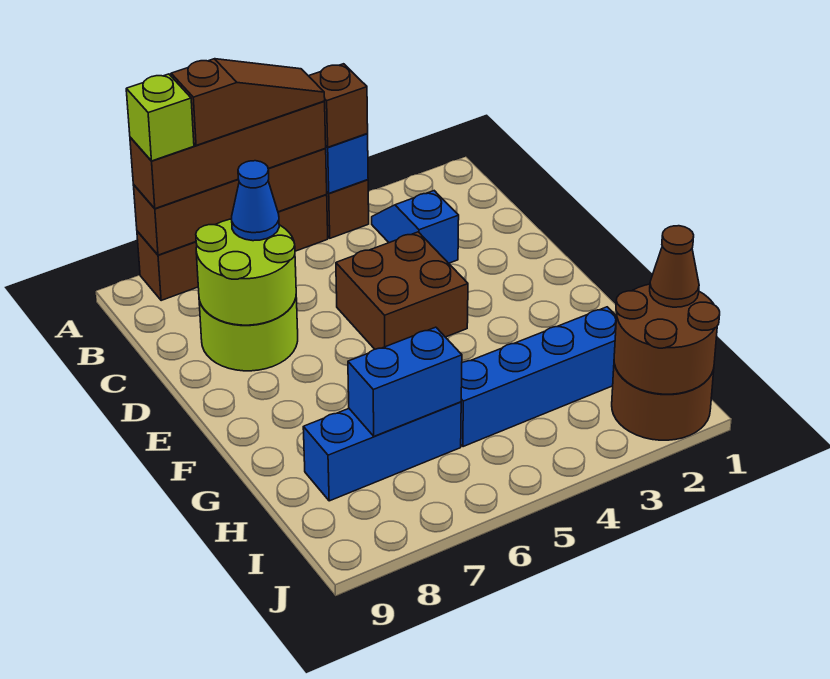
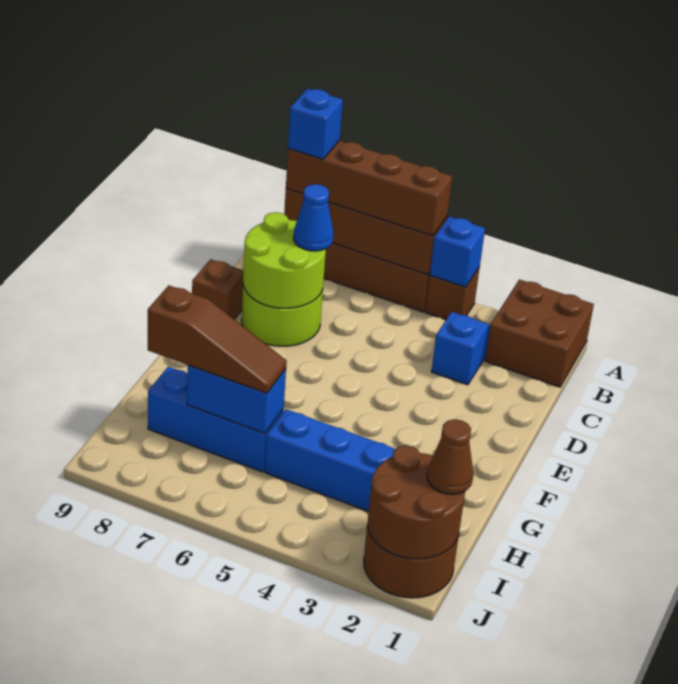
brown brick A4 level 3 -> brown brick D9 level 1
brown slope A5:A7 level 4 top 7 -> brown slope H6:H8 level 3 top 8
lime brick A8 level 4 -> blue brick A8 level 4
brown brick D4:E5 level 1 -> brown brick A1:B2 level 1

